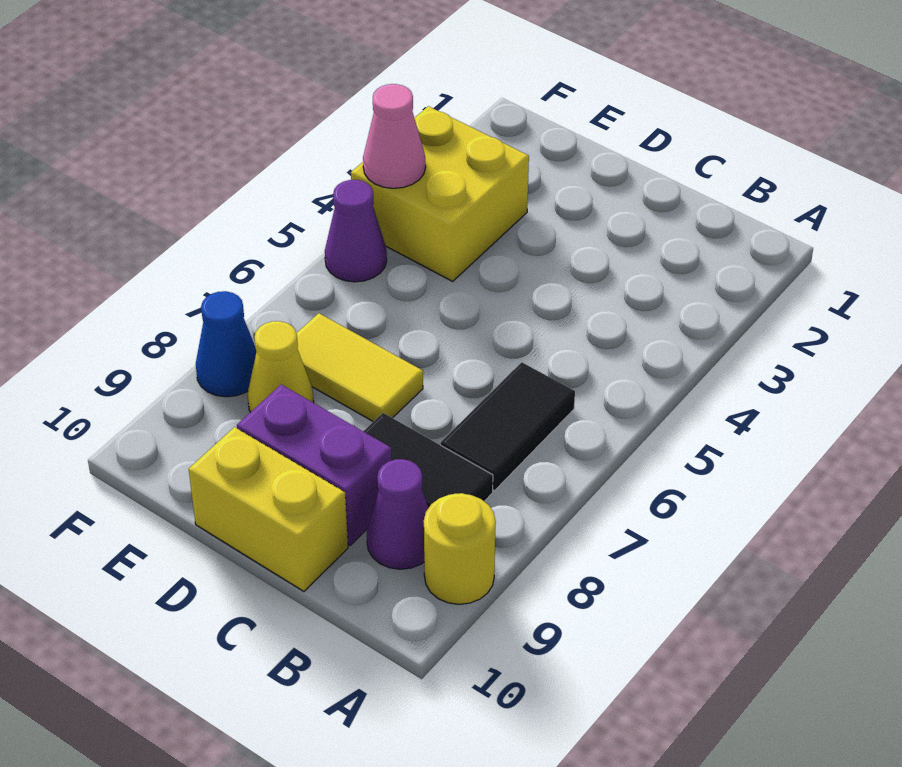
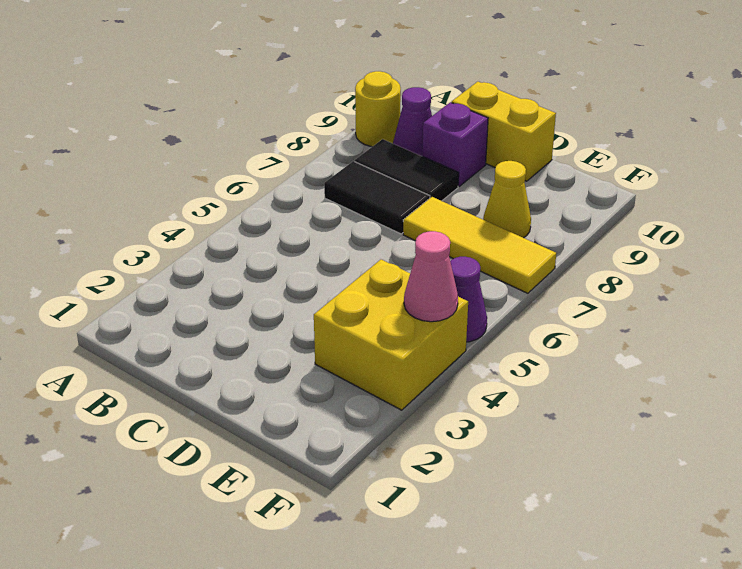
black tile B6:B7 level 1 -> black tile B7:C7 level 1
purple brick C9:D9 level 1 -> purple brick C9 level 1
yellow tile D7:E7 level 1 -> yellow tile D7:F7 level 1
blue cone F8 level 1 -> none

